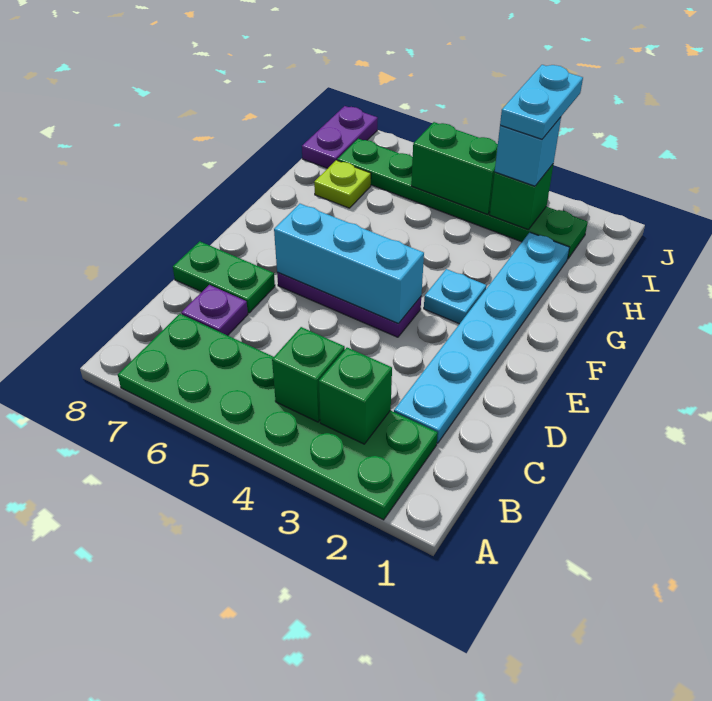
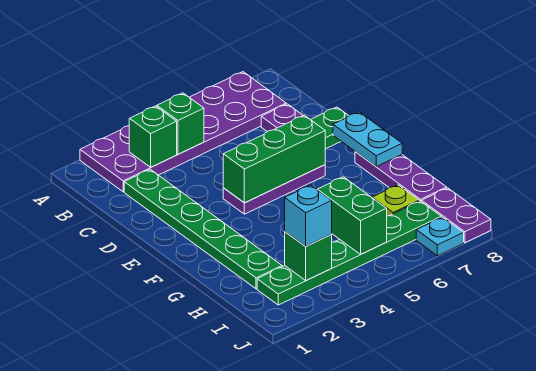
green plate A2:B7 level 1 -> purple plate A2:B7 level 1
cyan plate C2:H2 level 1 -> green plate C2:H2 level 1
cyan brick E4:E6 level 2 -> green brick E4:E6 level 2
cyan plate F3 level 1 -> cyan plate J7 level 1
none -> purple plate F8:H8 level 1
cyan plate I3:J3 level 4 -> cyan plate E8:F8 level 2
green brick I4:I5 level 2 -> green brick H5:I5 level 2

